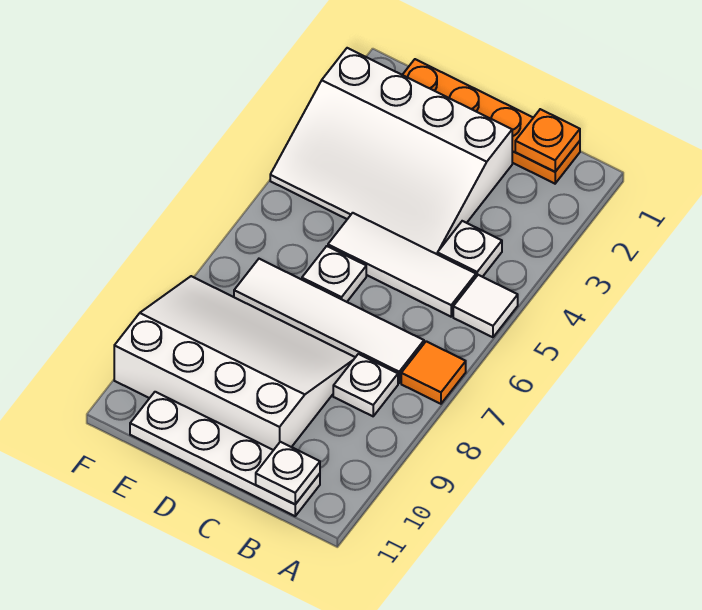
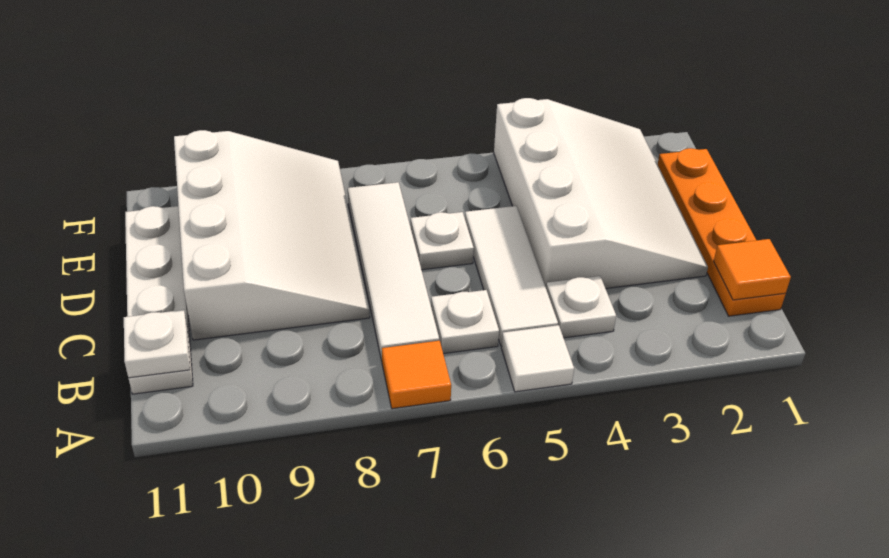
orange plate B1 level 2 -> orange tile B1 level 2
white plate B8 level 1 -> white plate B6 level 1
white slope C2:F4 level 1 top 2 -> white slope C2:F4 level 1 top 4

